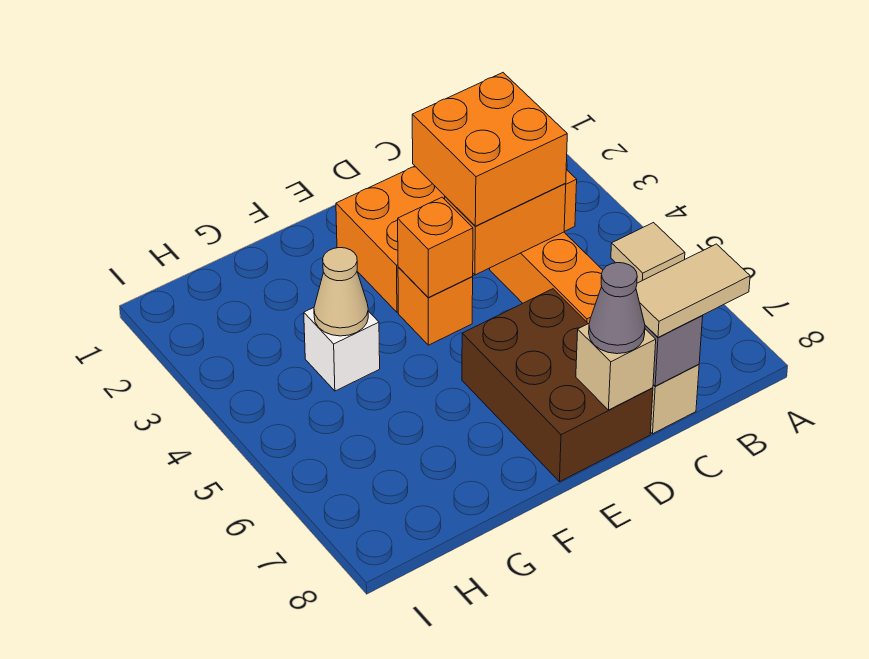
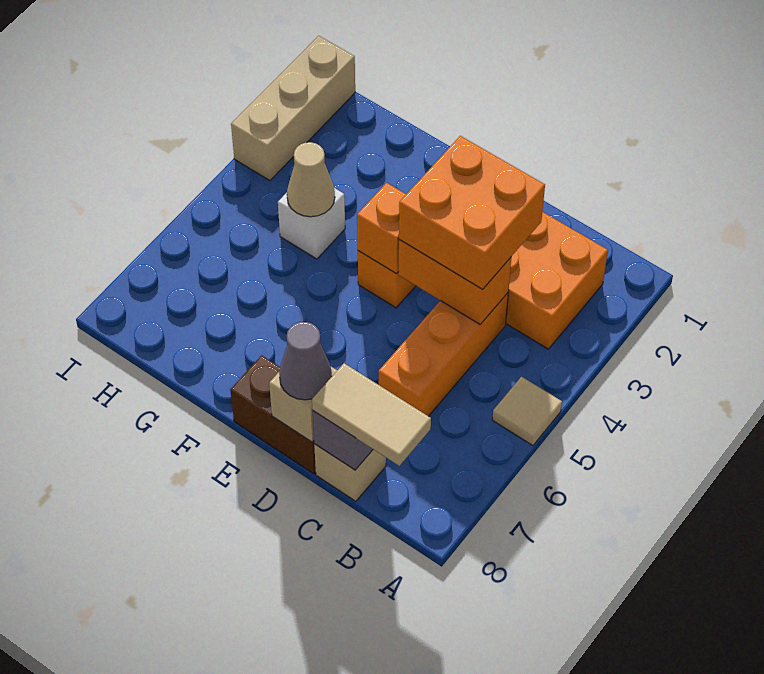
brown brick D6:E8 level 1 -> brown brick D8:E8 level 1
none -> tan brick I1:I3 level 1

